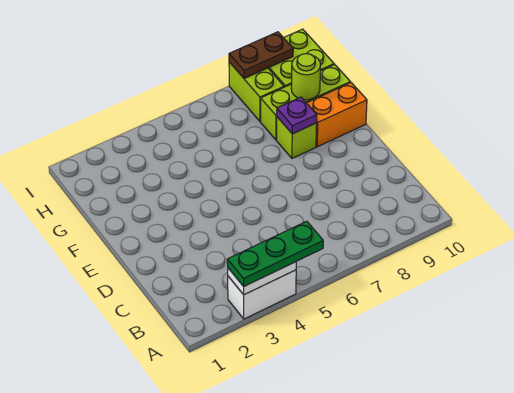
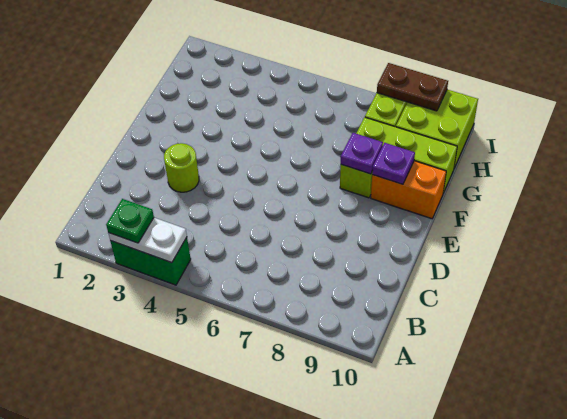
white brick A3:A4 level 1 -> green brick A3:A4 level 1
green plate A3:A5 level 3 -> green plate A3 level 3
none -> purple plate F9 level 2
lime round brick G9 level 2 -> lime round brick D3 level 1

